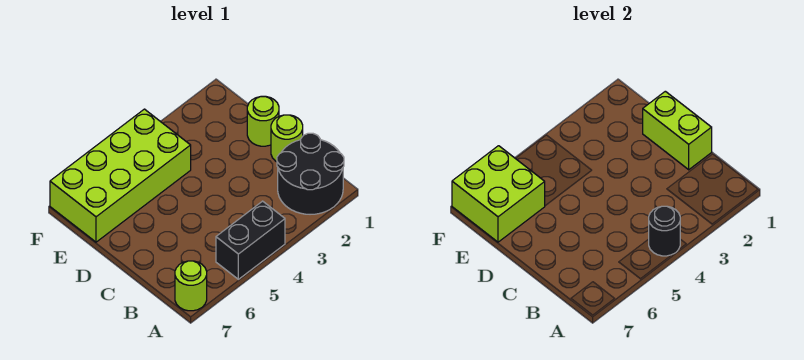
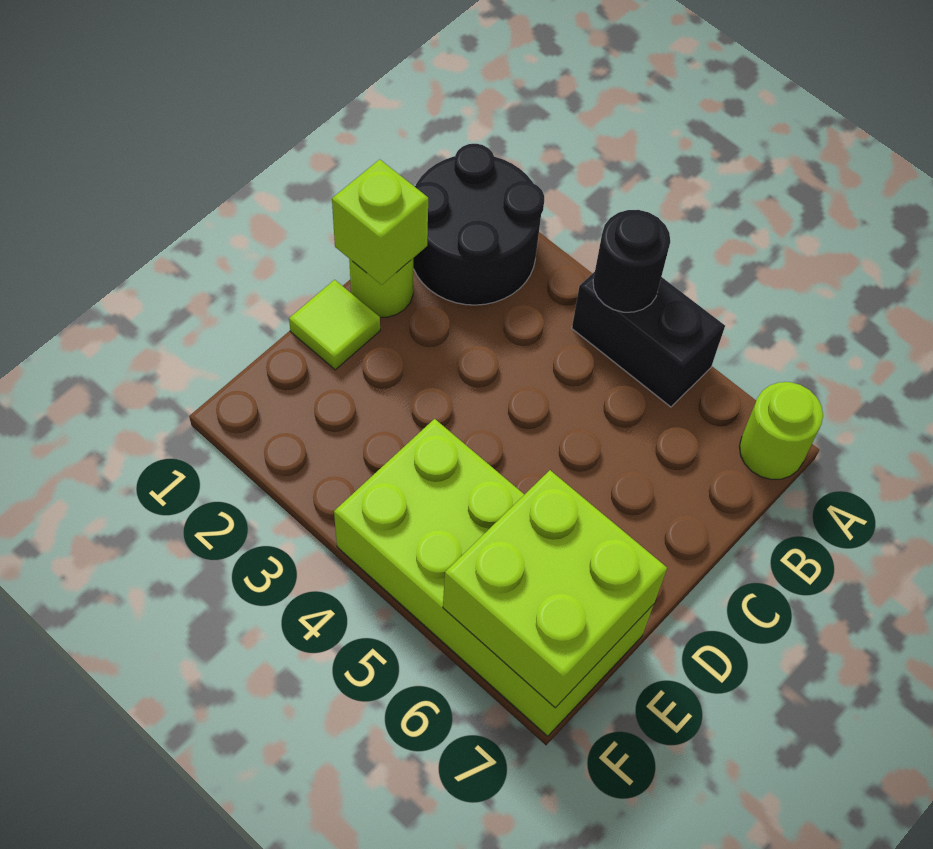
lime brick C1:D1 level 2 -> lime brick C1 level 2
lime round brick D1 level 1 -> lime tile D1 level 1

